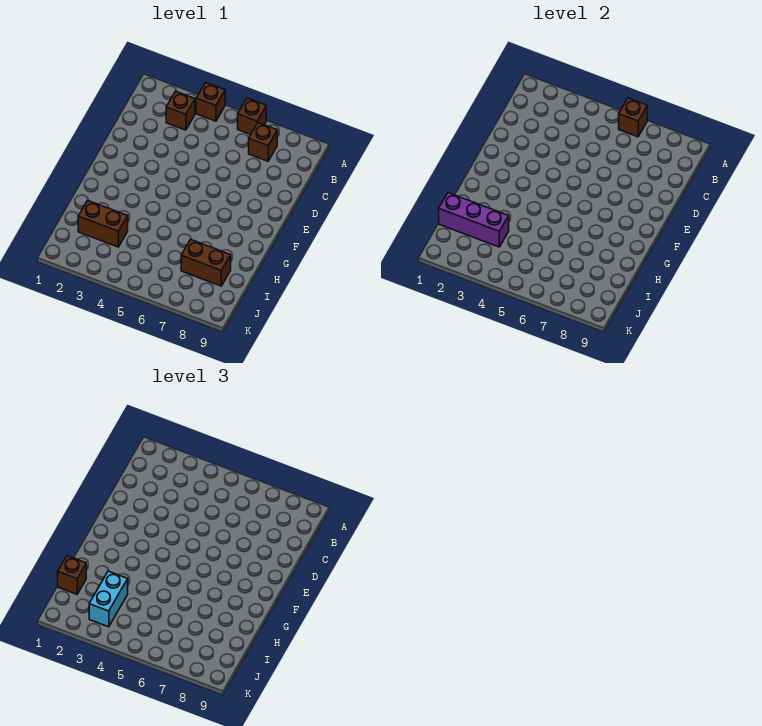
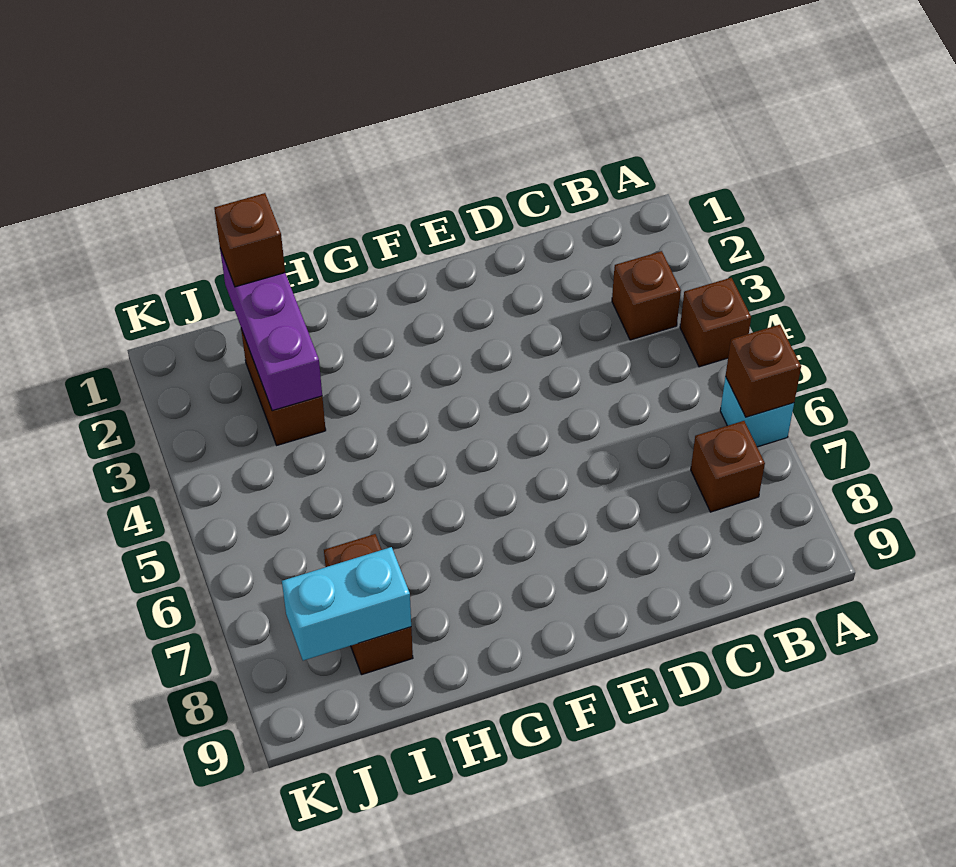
brown brick A6 level 1 -> cyan brick A6 level 1
cyan brick I3:J3 level 3 -> cyan brick I8:J8 level 2

